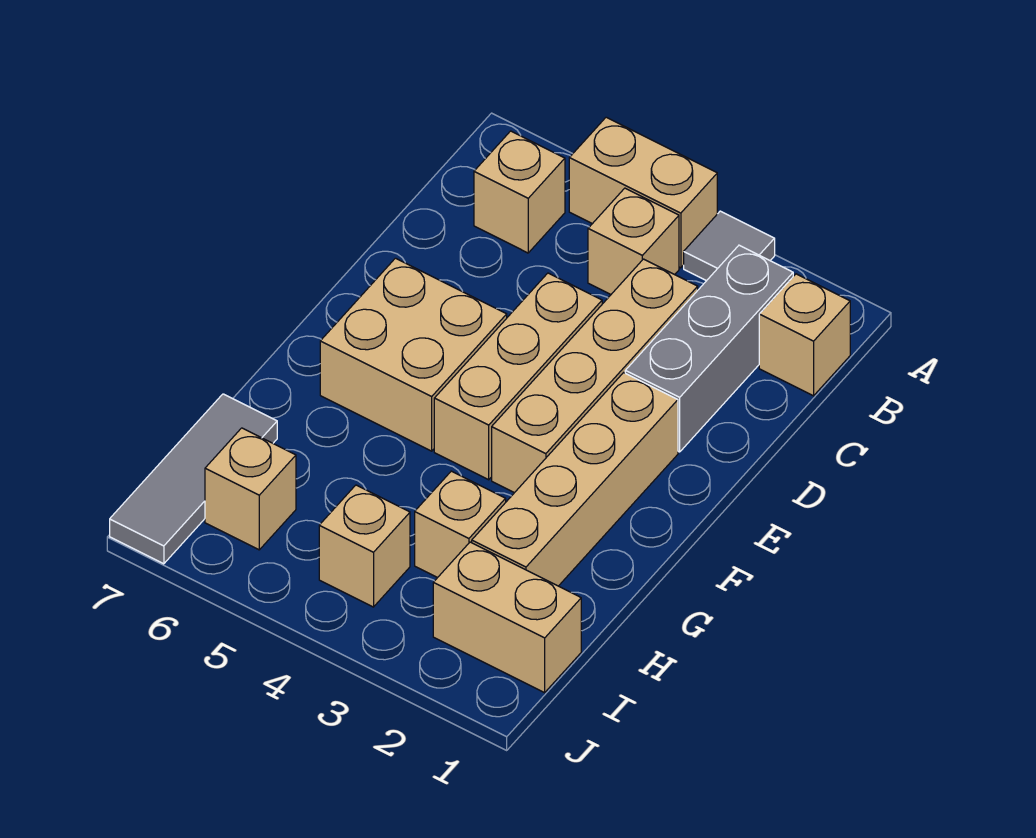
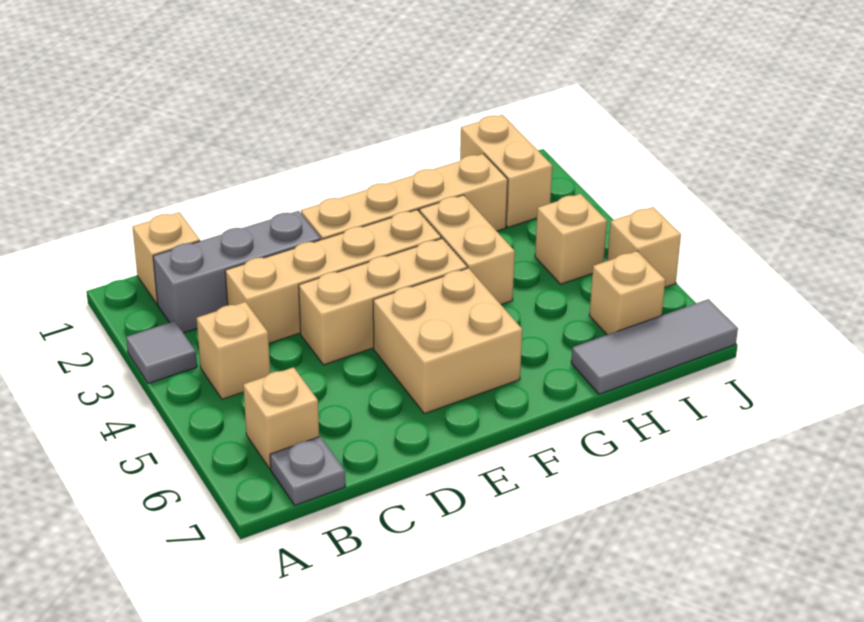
tan brick A4:A5 level 1 -> tan brick G3:G4 level 1
none -> grey plate B7 level 1
tan brick H3 level 1 -> tan brick J5 level 1

